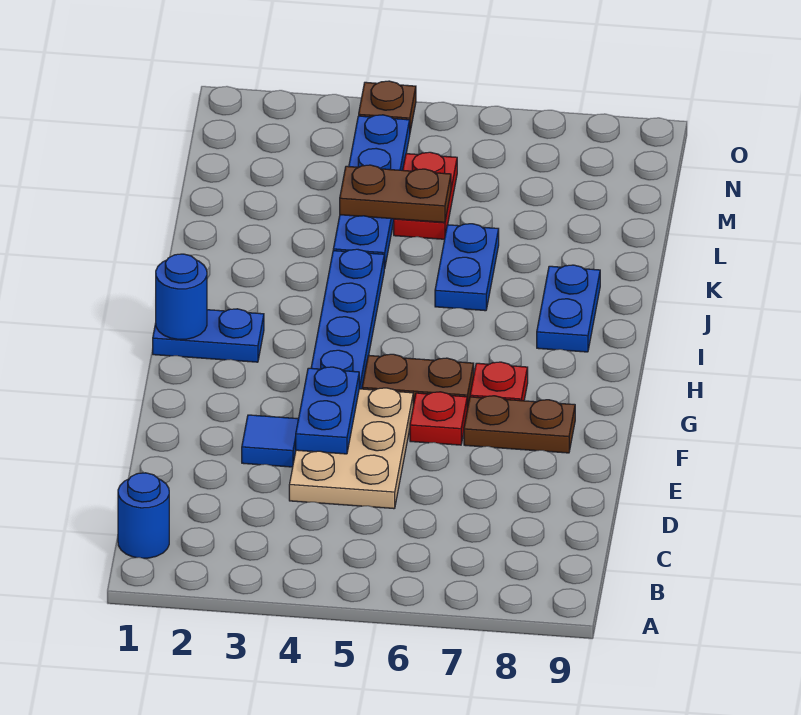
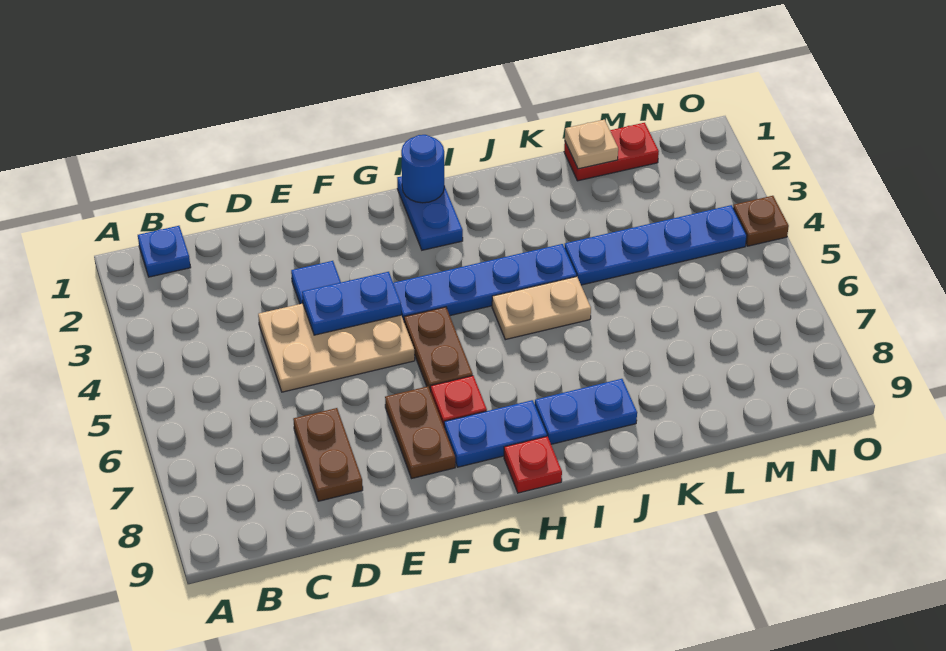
blue round brick B1 level 1 -> blue plate B1 level 1
red plate F6 level 1 -> red plate H9 level 1
none -> tan plate I5:J5 level 1
blue plate J6:K6 level 1 -> blue plate G8:H8 level 1
none -> tan plate L1 level 2
brown plate L4:L5 level 2 -> brown plate D7:D8 level 1
red plate L5:M5 level 1 -> red plate L1:M1 level 1

